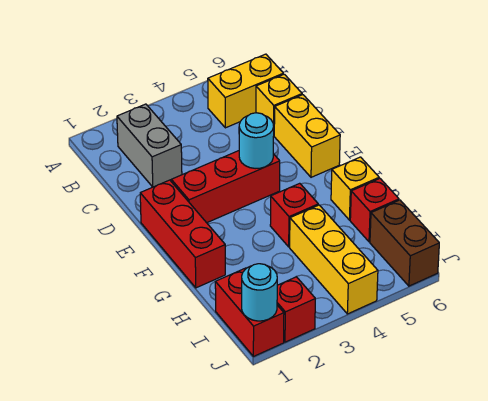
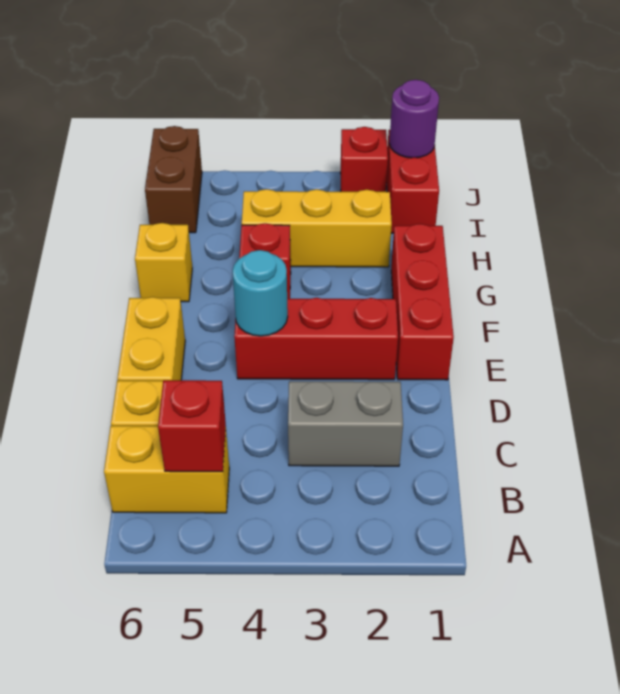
grey brick B2:C2 level 1 -> grey brick C2:C3 level 1
yellow brick H4:J4 level 1 -> yellow brick H2:H4 level 1
red brick H6 level 1 -> red brick B5 level 2
cyan round brick J1 level 2 -> purple round brick J1 level 2

